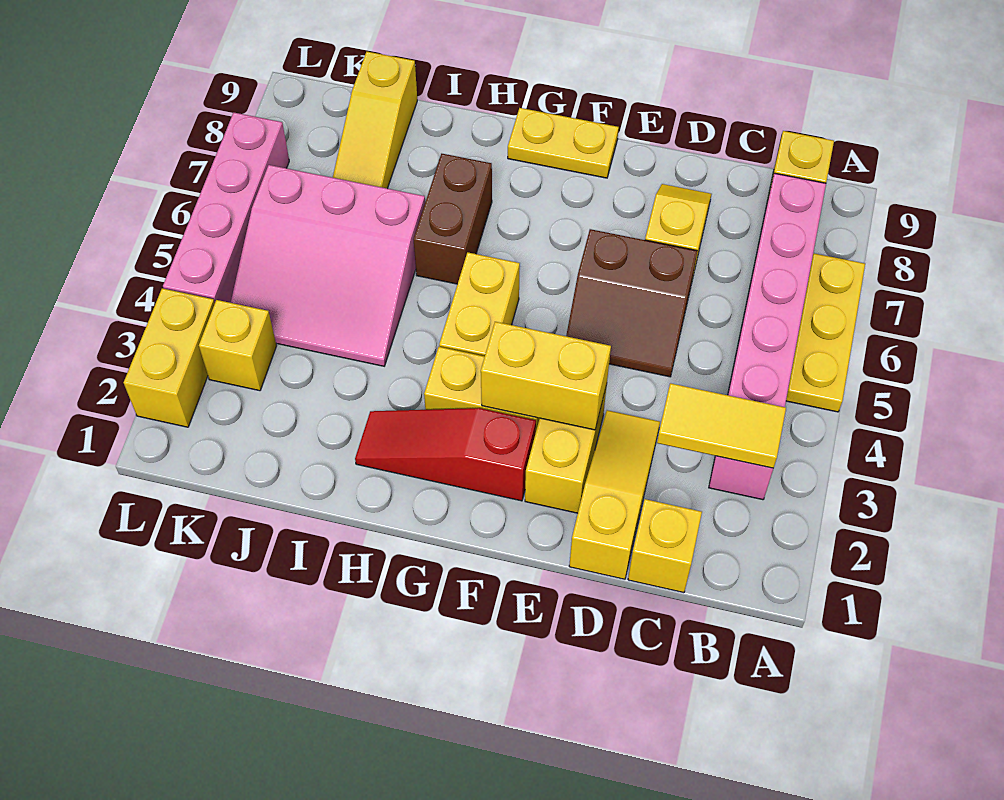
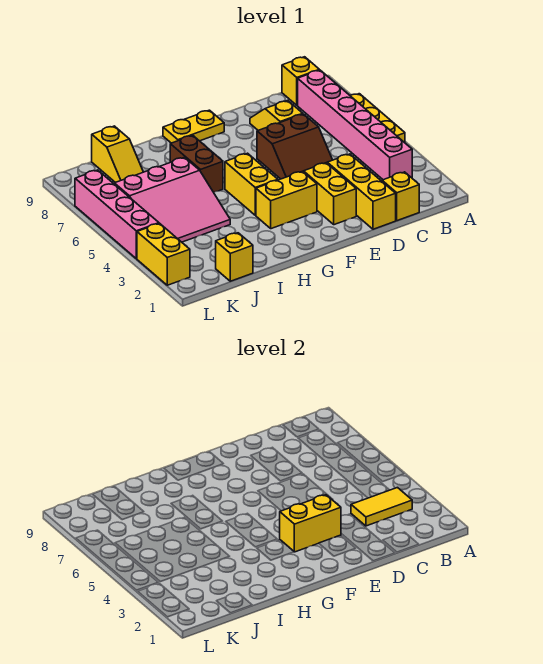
yellow slope D1:D3 level 1 top 1 -> yellow brick D1:D3 level 1
red slope F2:H2 level 1 top F -> none
yellow slope J7:J9 level 1 top 9 -> yellow slope J8:J9 level 1 top 9
yellow brick K3 level 1 -> yellow brick J1 level 1

